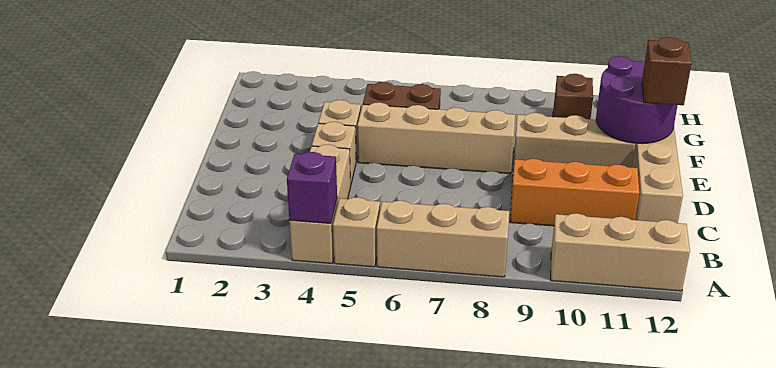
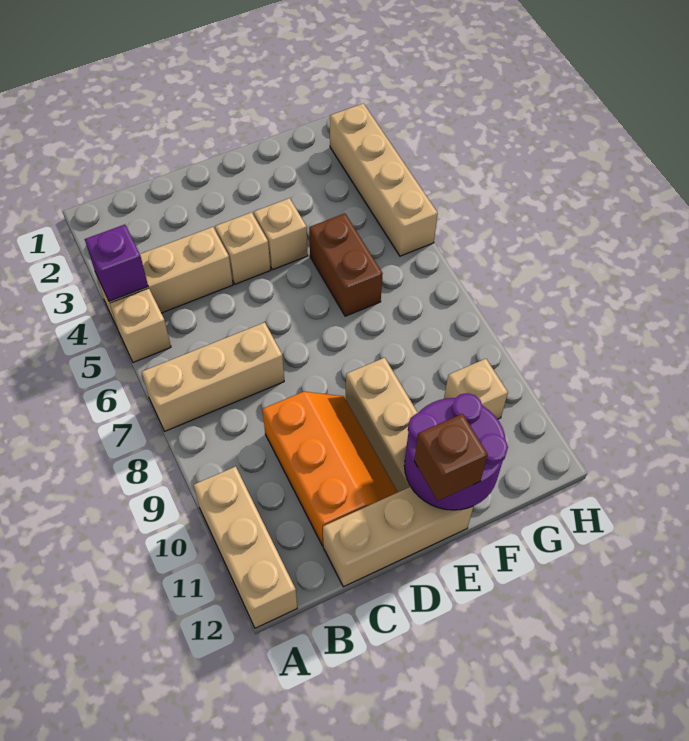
tan brick A6:A8 level 1 -> tan brick A7:C7 level 1
tan brick E5:E8 level 1 -> tan brick H2:H5 level 1
brown brick G10 level 1 -> tan brick G10 level 1

